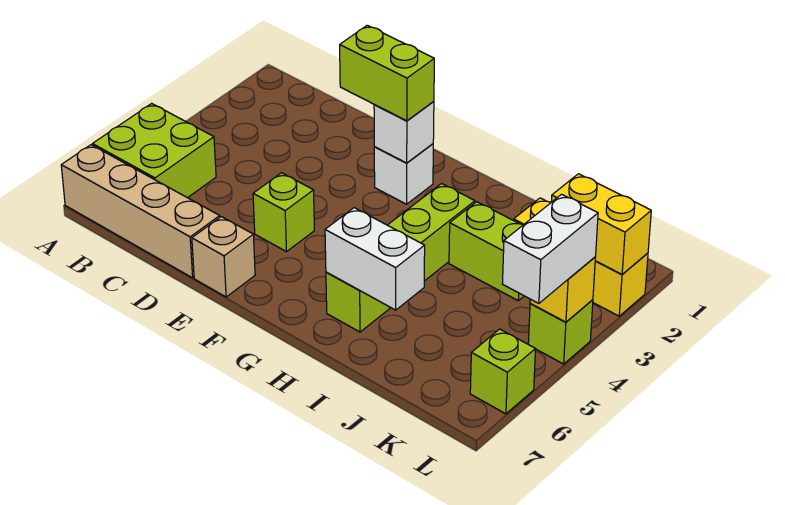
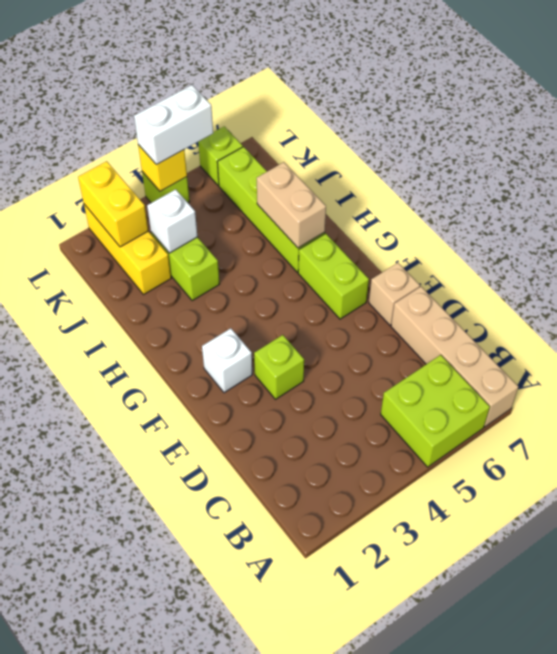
lime brick E2:F2 level 3 -> lime brick F6:G6 level 1
lime brick E5 level 1 -> lime brick E3 level 1
white brick F2 level 2 -> white brick J3 level 2
lime brick H3:H6 level 1 -> lime brick H6:K6 level 1
white brick H6:I6 level 2 -> tan brick H6:I6 level 2

